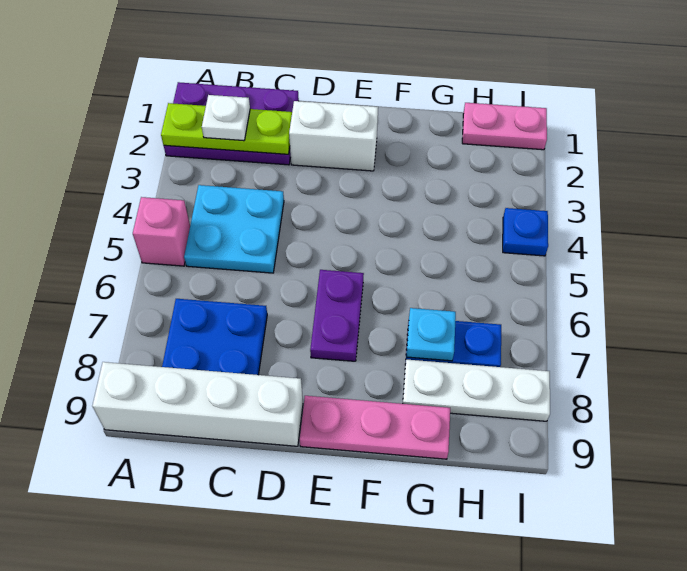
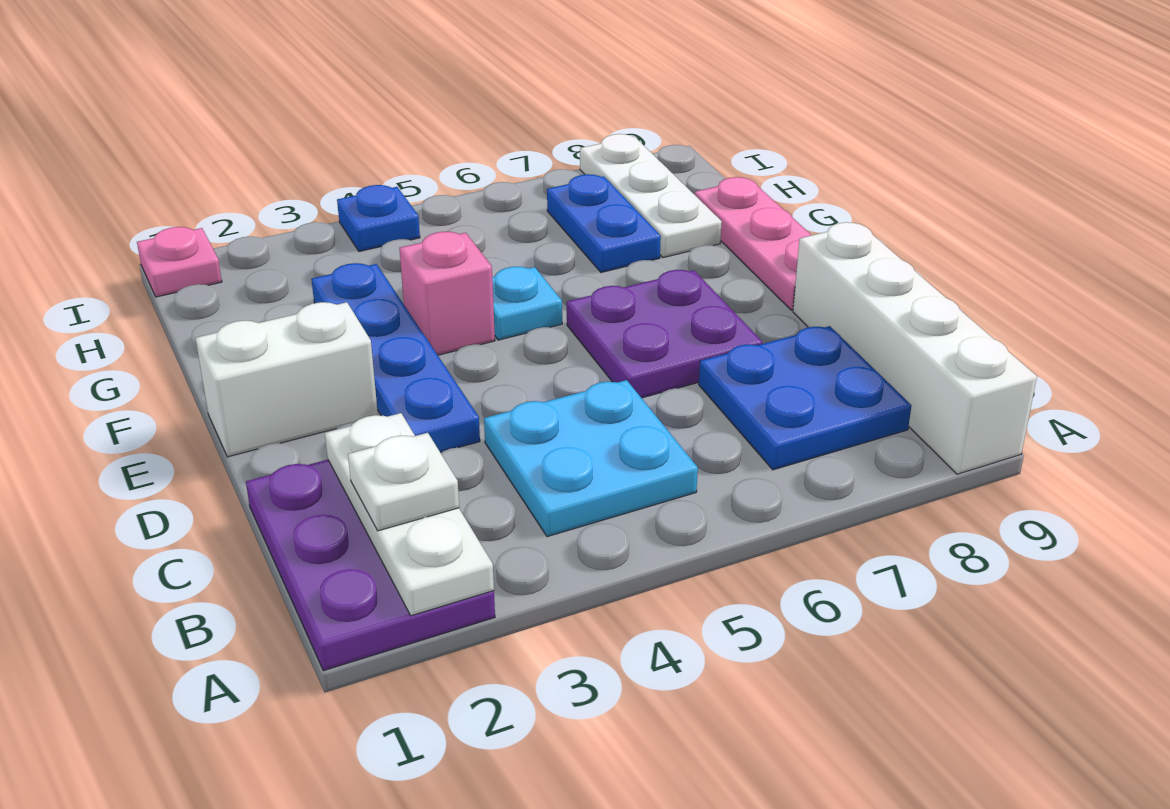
lime plate A2:C2 level 2 -> white plate A2:C2 level 2
pink brick A5 level 1 -> pink brick F4 level 1
white brick D2:E2 level 1 -> white brick E1:E2 level 1
none -> blue plate D3:G3 level 1
purple plate E6:E7 level 1 -> purple plate D6:E7 level 1
cyan plate G7 level 2 -> cyan plate F5 level 1
pink plate H1:I1 level 1 -> pink plate I1 level 1

